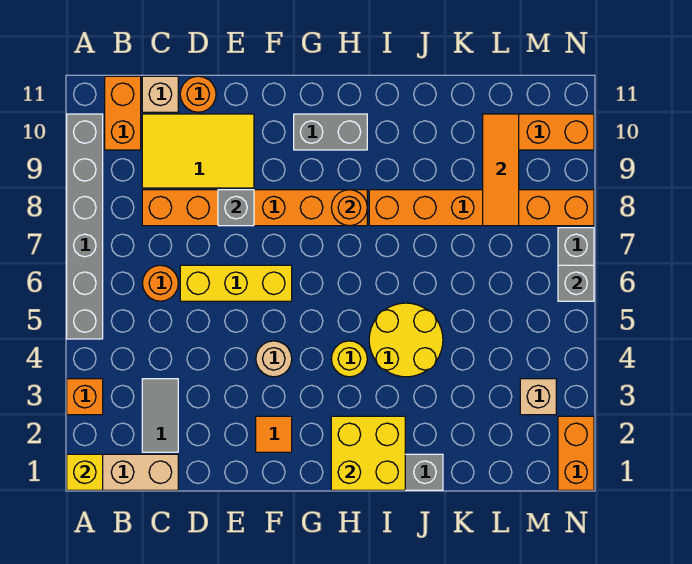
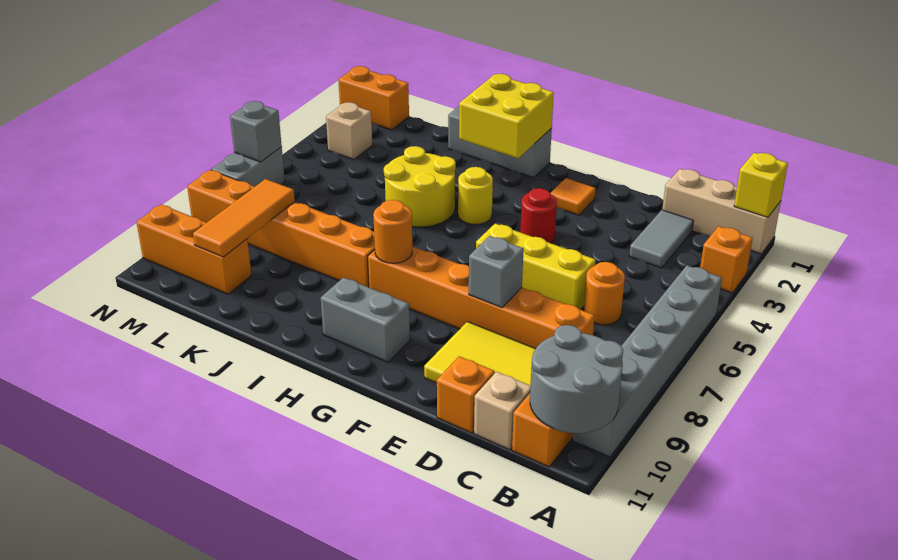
none -> grey round brick A10:B11 level 2
orange round brick D11 level 1 -> orange brick D11 level 1
tan round brick F4 level 1 -> red round brick F4 level 1
orange brick N1:N2 level 1 -> orange brick M1:N1 level 1

